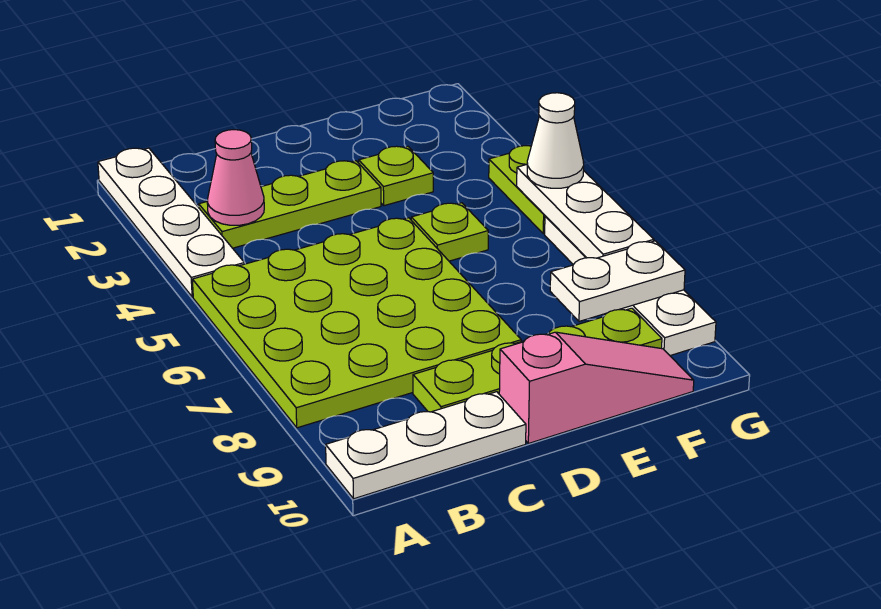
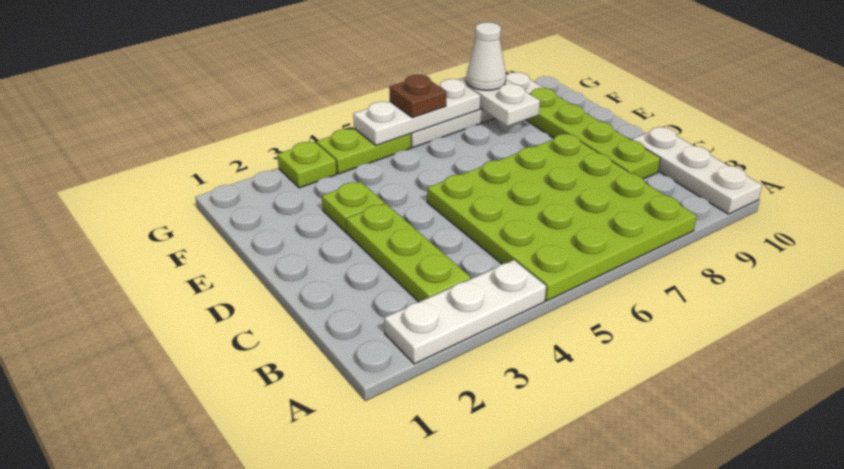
white plate A1:A4 level 1 -> white plate A2:A4 level 1
pink cone B3 level 2 -> none
pink slope D10:F10 level 1 top D -> none
lime plate E5 level 1 -> lime plate G3 level 1
white cone G5 level 3 -> white cone G8 level 3
none -> brown plate G6 level 3

